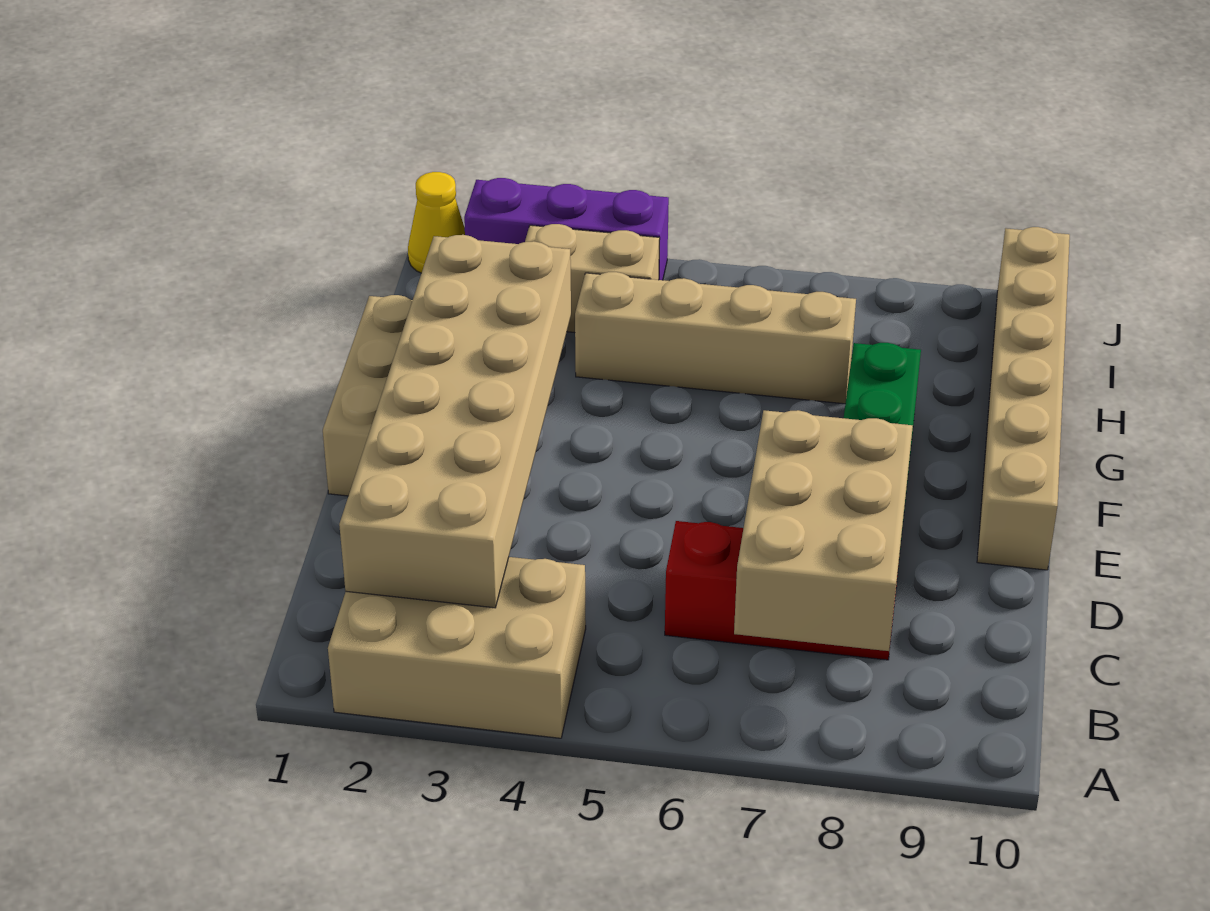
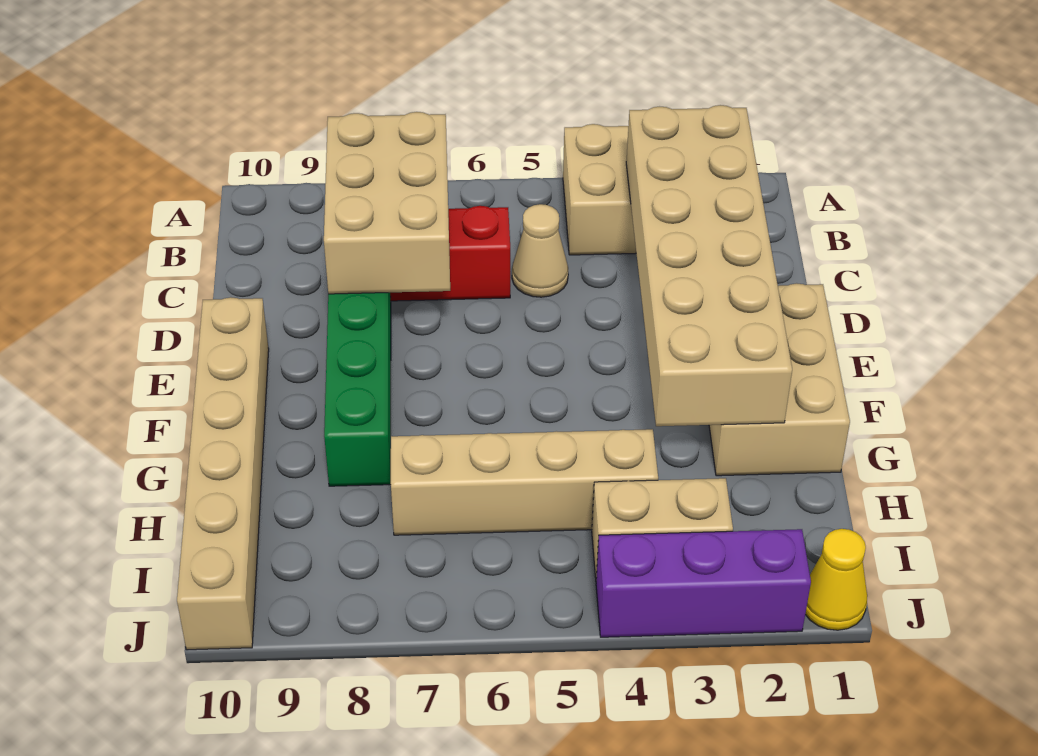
none -> tan cone C5 level 1

